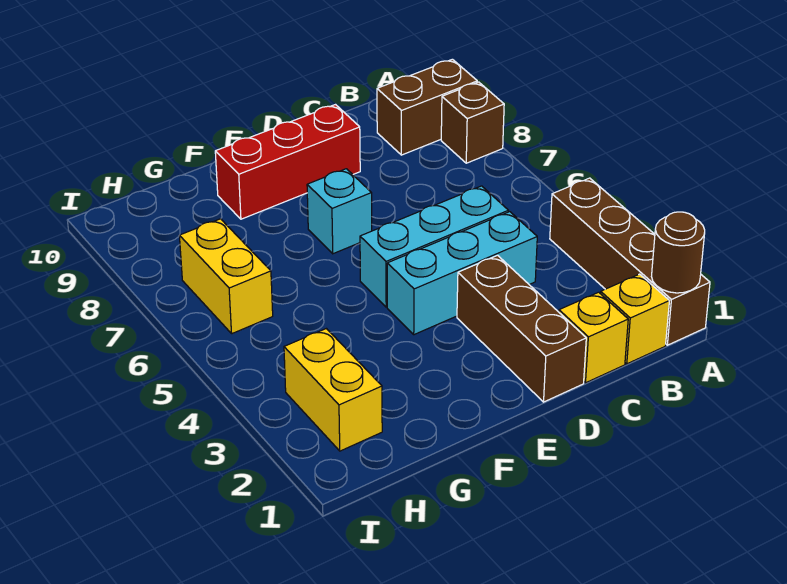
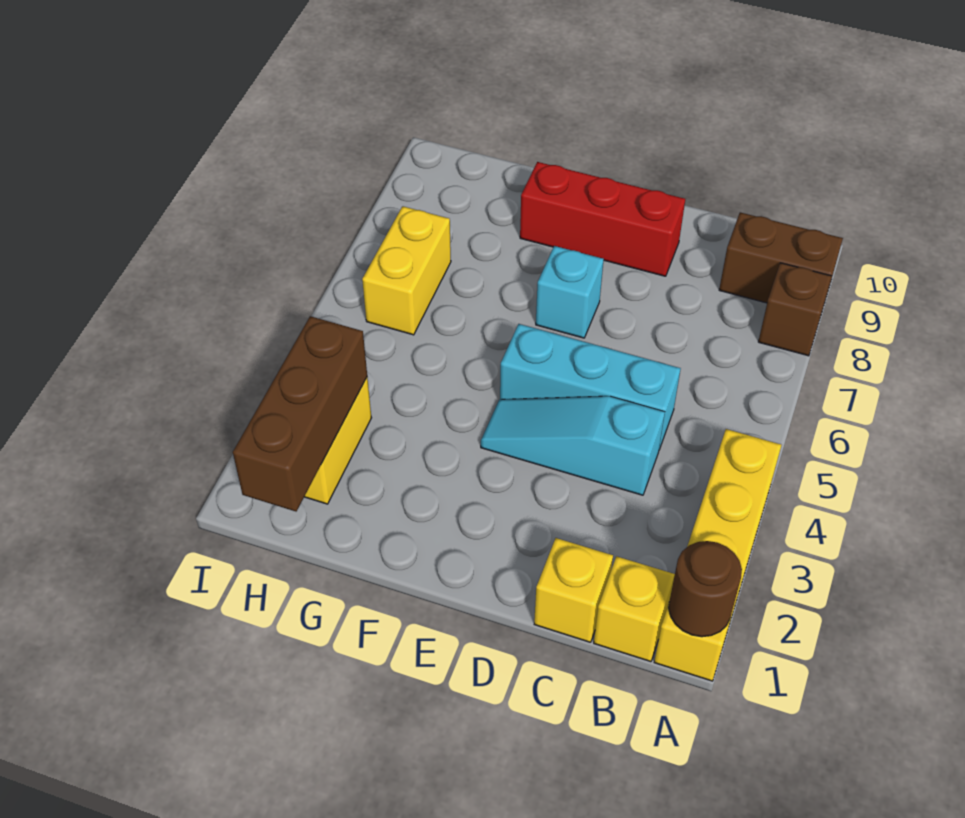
brown brick A1:A4 level 1 -> yellow brick A1:A4 level 1
cyan brick C4:E4 level 1 -> cyan slope C4:E4 level 1 top C
brown brick D1:D3 level 1 -> brown brick H1:H3 level 2

